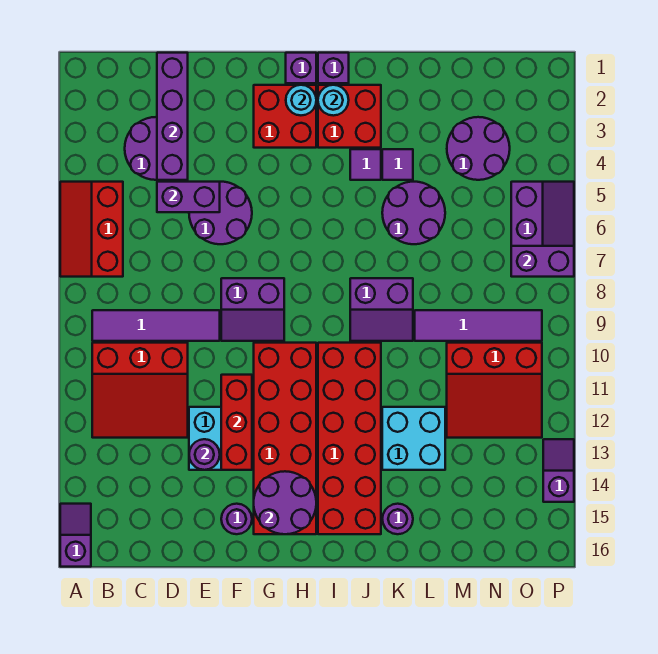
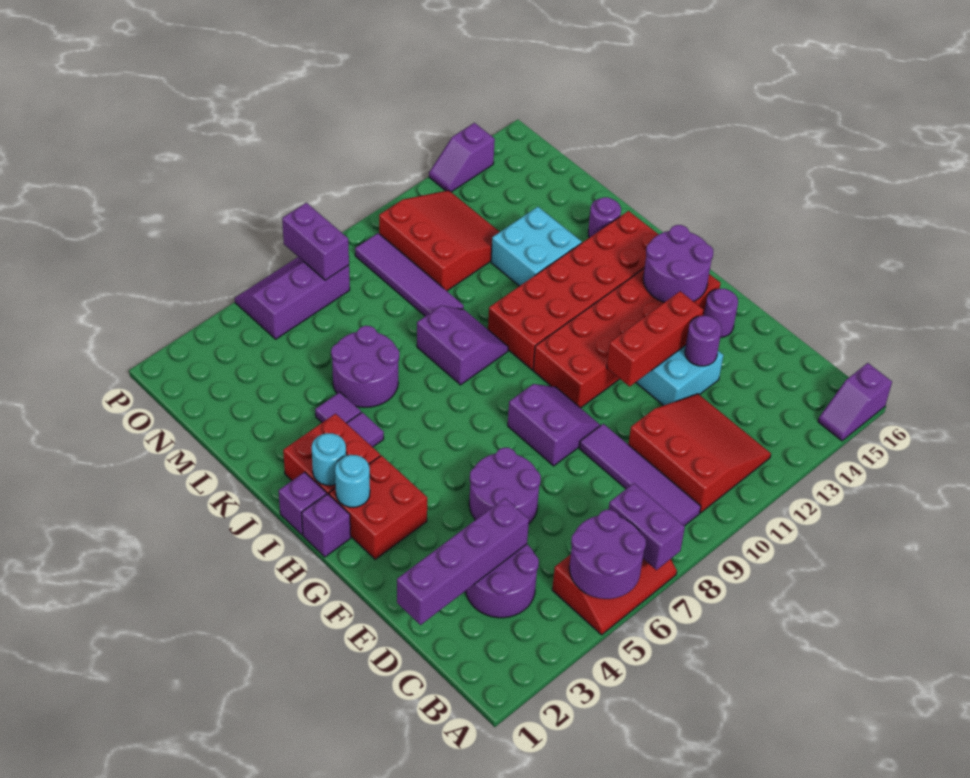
purple brick D5:E5 level 2 -> purple brick A7:B7 level 2
purple round brick M3:N4 level 1 -> purple round brick A5:B6 level 2

